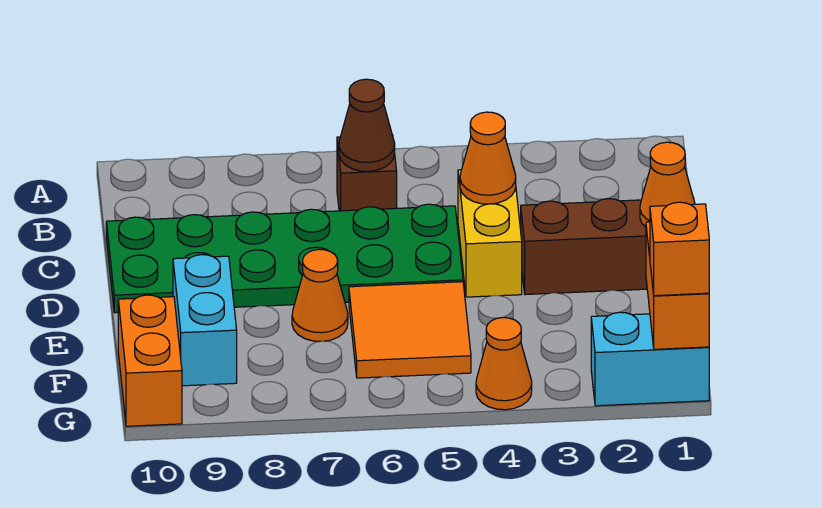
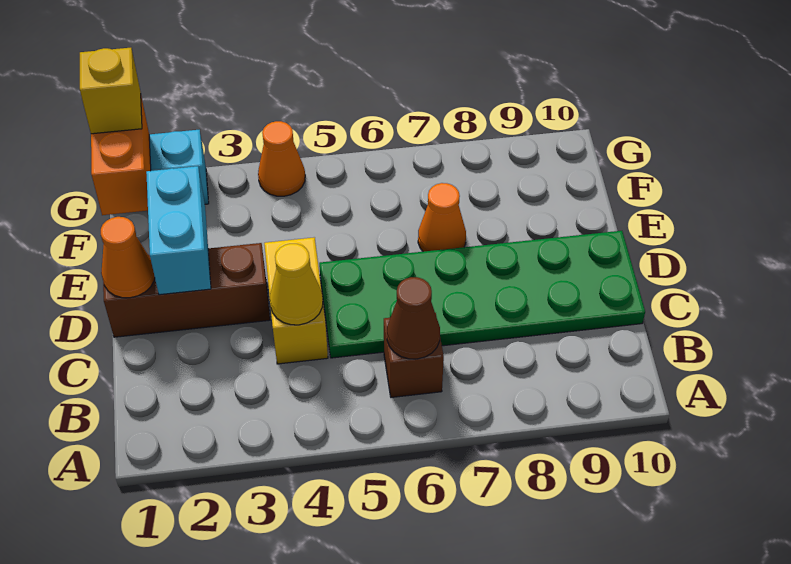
orange cone C4 level 2 -> yellow cone C4 level 2
orange tile E5:F6 level 1 -> none
cyan brick E9:F9 level 1 -> cyan brick D2:E2 level 2
orange brick F10:G10 level 1 -> none
orange brick G1 level 3 -> yellow brick G1 level 3

